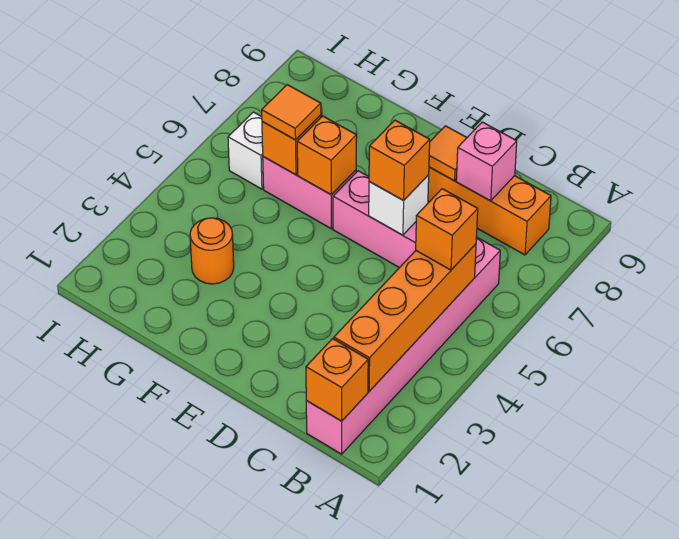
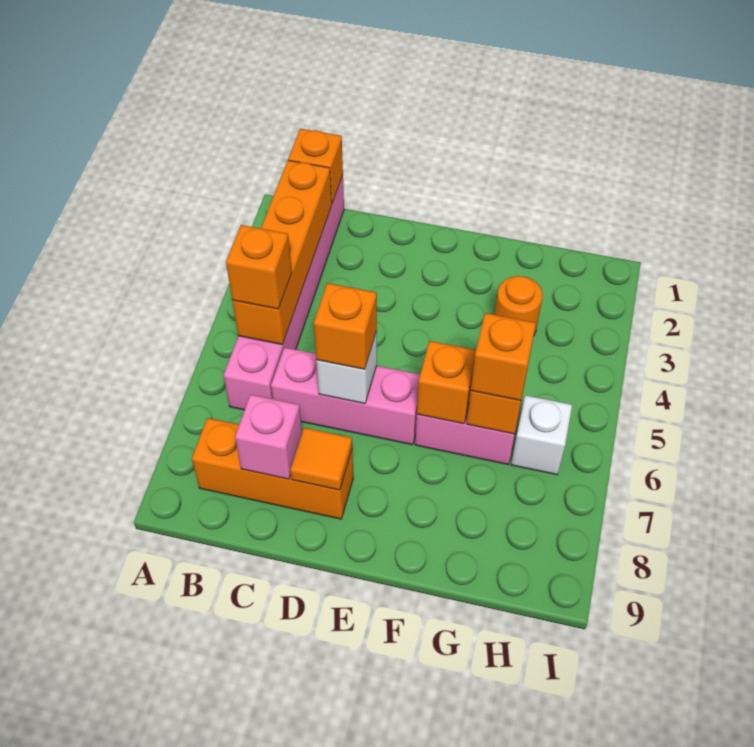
orange tile G6 level 3 -> orange brick G6 level 3

